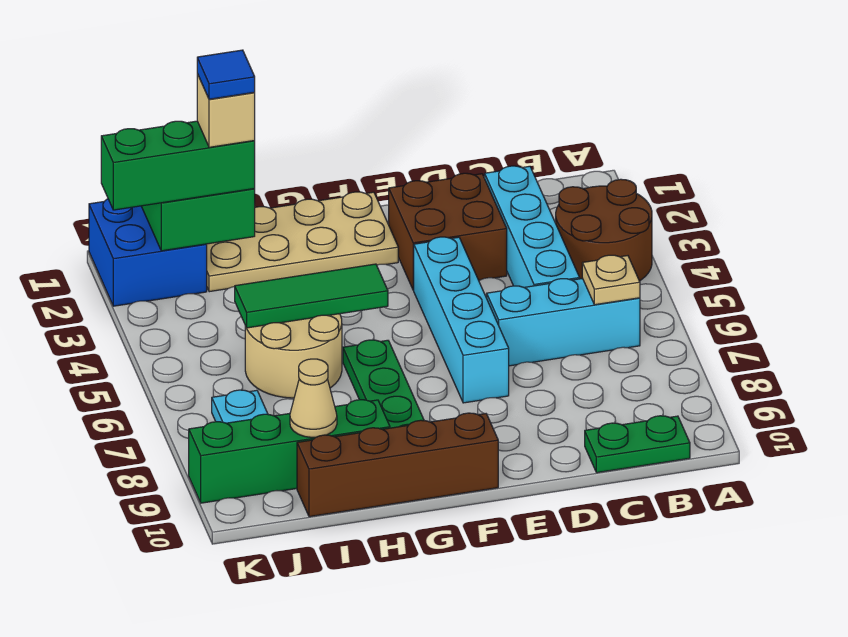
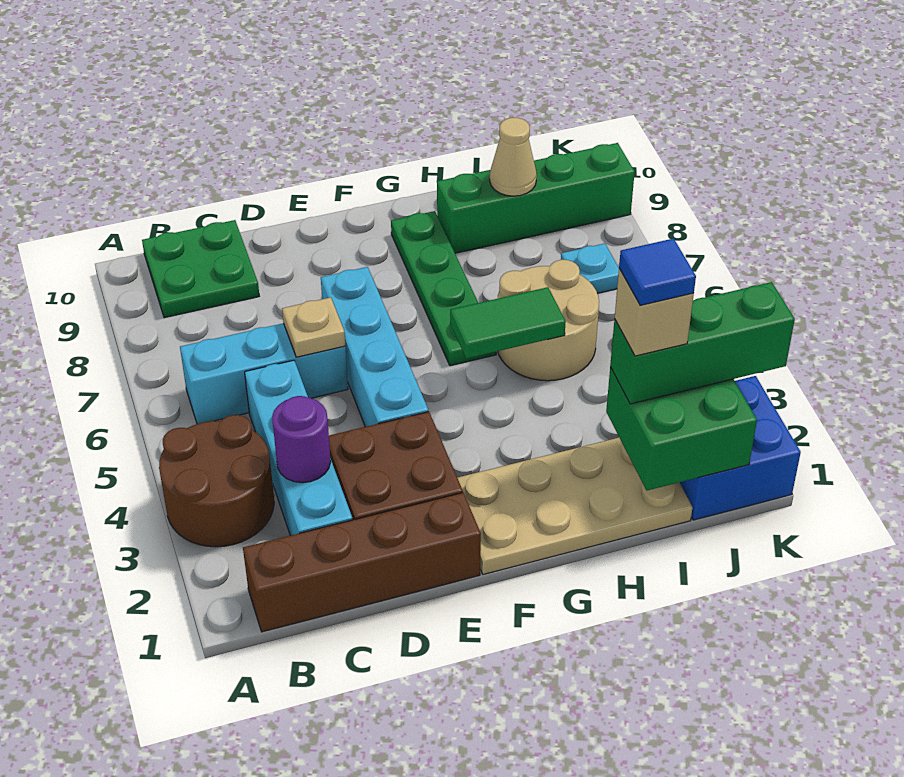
tan plate B6 level 2 -> tan plate D6 level 2
green plate B10:C10 level 1 -> green plate B9:C10 level 1
none -> purple round brick C3 level 2
brown brick F10:I10 level 1 -> brown brick B1:E1 level 1
green tile G5:I5 level 2 -> green tile G5:H5 level 2

